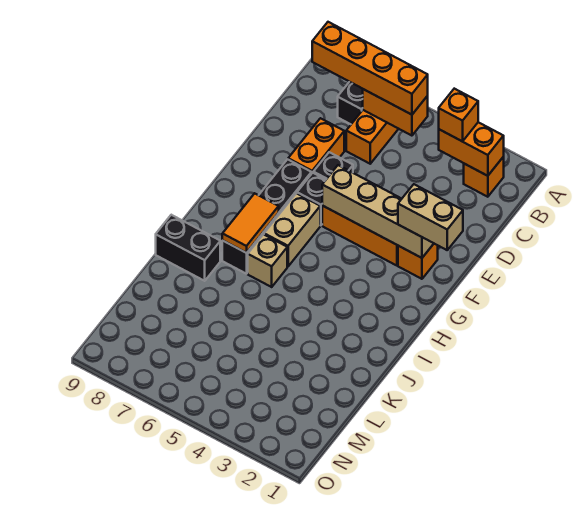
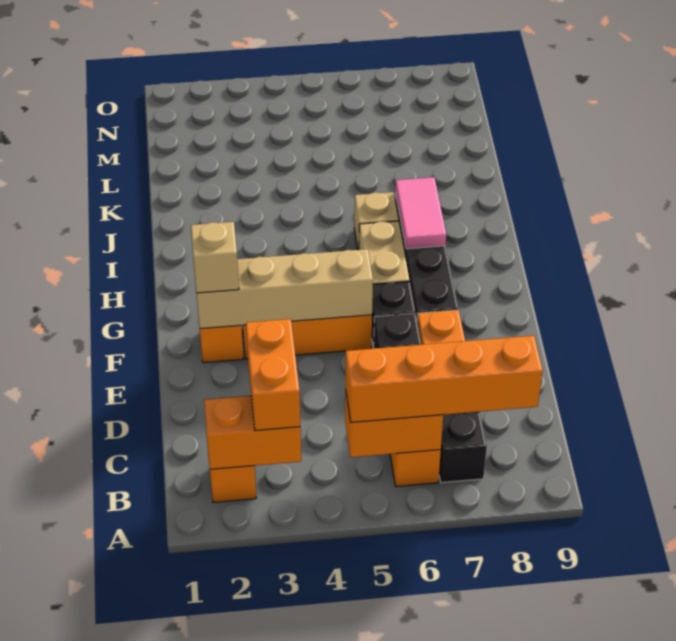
orange brick B3 level 3 -> orange brick B3:C3 level 3
tan brick F1:F2 level 3 -> tan brick F2 level 3
orange tile H7:I7 level 2 -> pink tile H7:I7 level 2
black brick J8:J9 level 1 -> none

